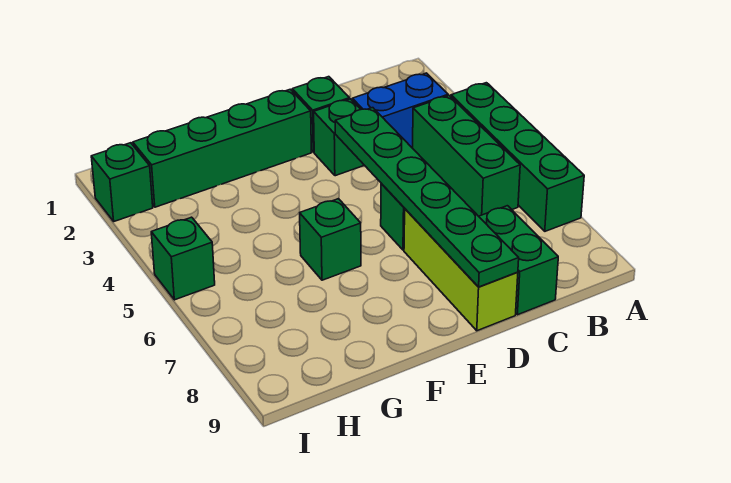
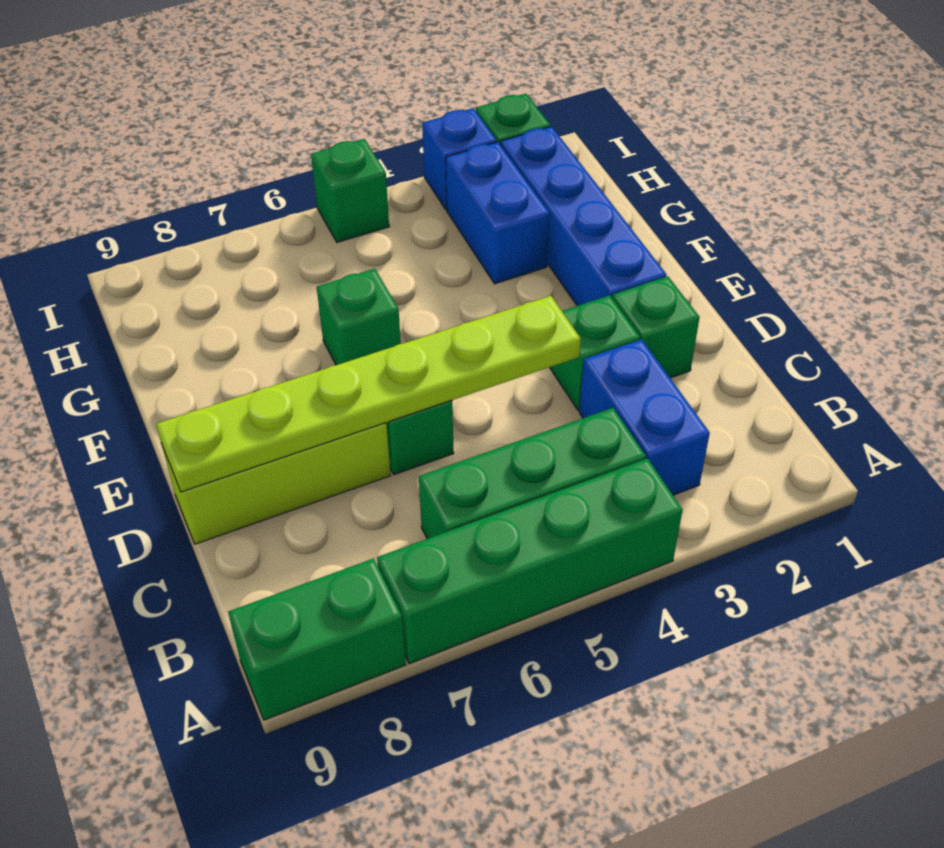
green brick C8:C9 level 1 -> green brick A8:A9 level 1
green plate D4:D9 level 2 -> lime plate D4:D9 level 2
green brick E2:H2 level 1 -> blue brick E2:H2 level 1
none -> blue brick G3:H3 level 1
none -> blue brick I3 level 1

